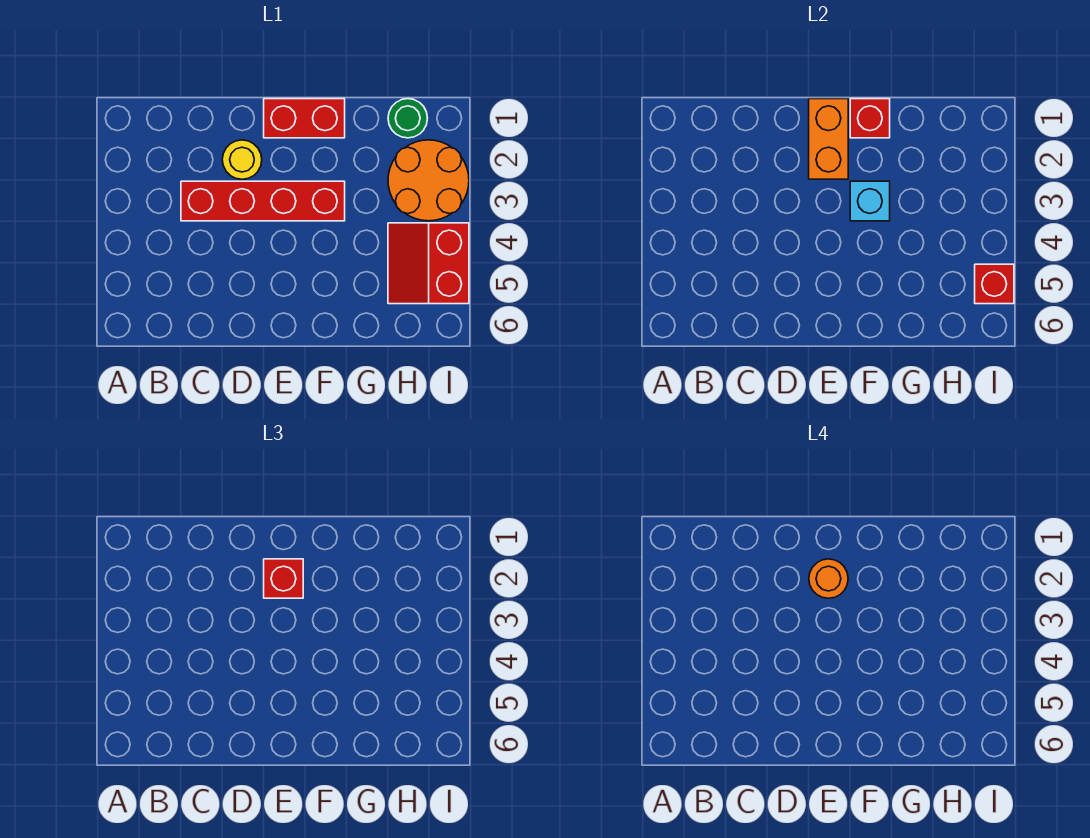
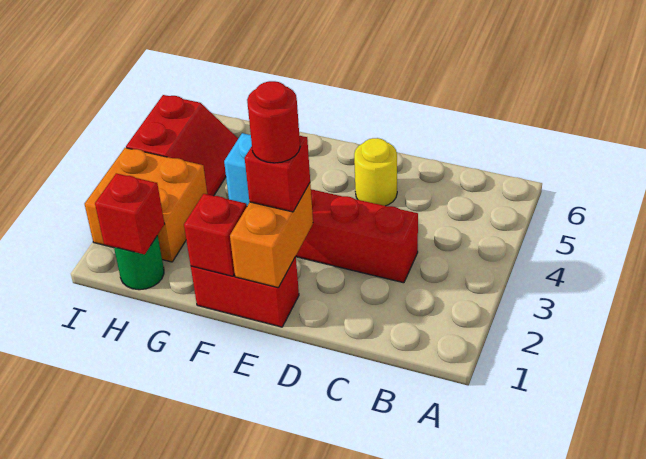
yellow round brick D2 level 1 -> yellow round brick D5 level 1
orange round brick E2 level 4 -> red round brick E2 level 4
orange round brick H2:I3 level 1 -> orange brick H2:I3 level 1
red brick I5 level 2 -> red brick H1 level 2

